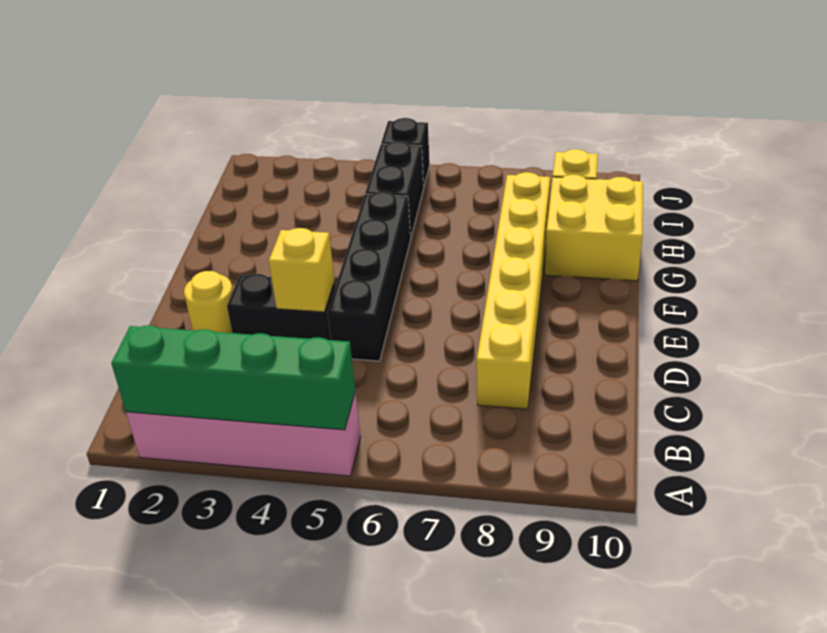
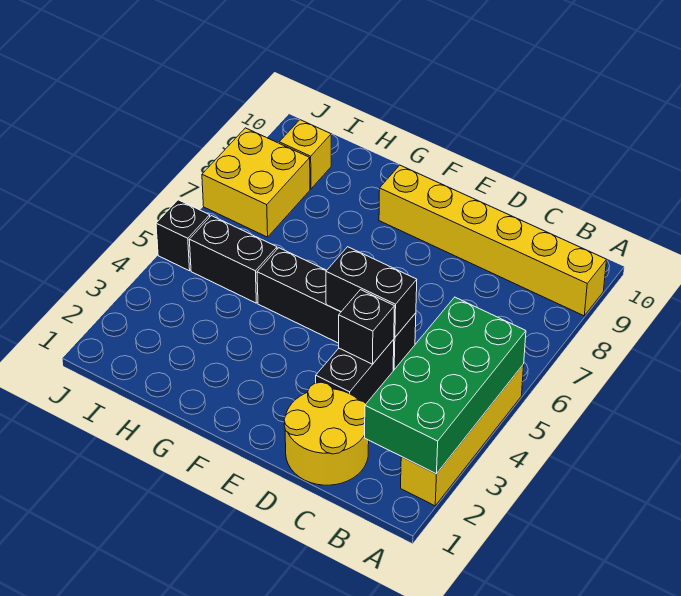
pink brick A2:A5 level 1 -> yellow brick A2:A5 level 1
green brick A2:A5 level 2 -> green brick A2:B5 level 2
yellow brick C8:H8 level 1 -> yellow brick A9:F9 level 1
yellow round brick D2 level 1 -> yellow round brick C1:D2 level 1
yellow brick D4 level 2 -> black brick D4 level 2
none -> black brick D5:E5 level 2
yellow brick G9:H10 level 1 -> yellow brick I7:J8 level 1

